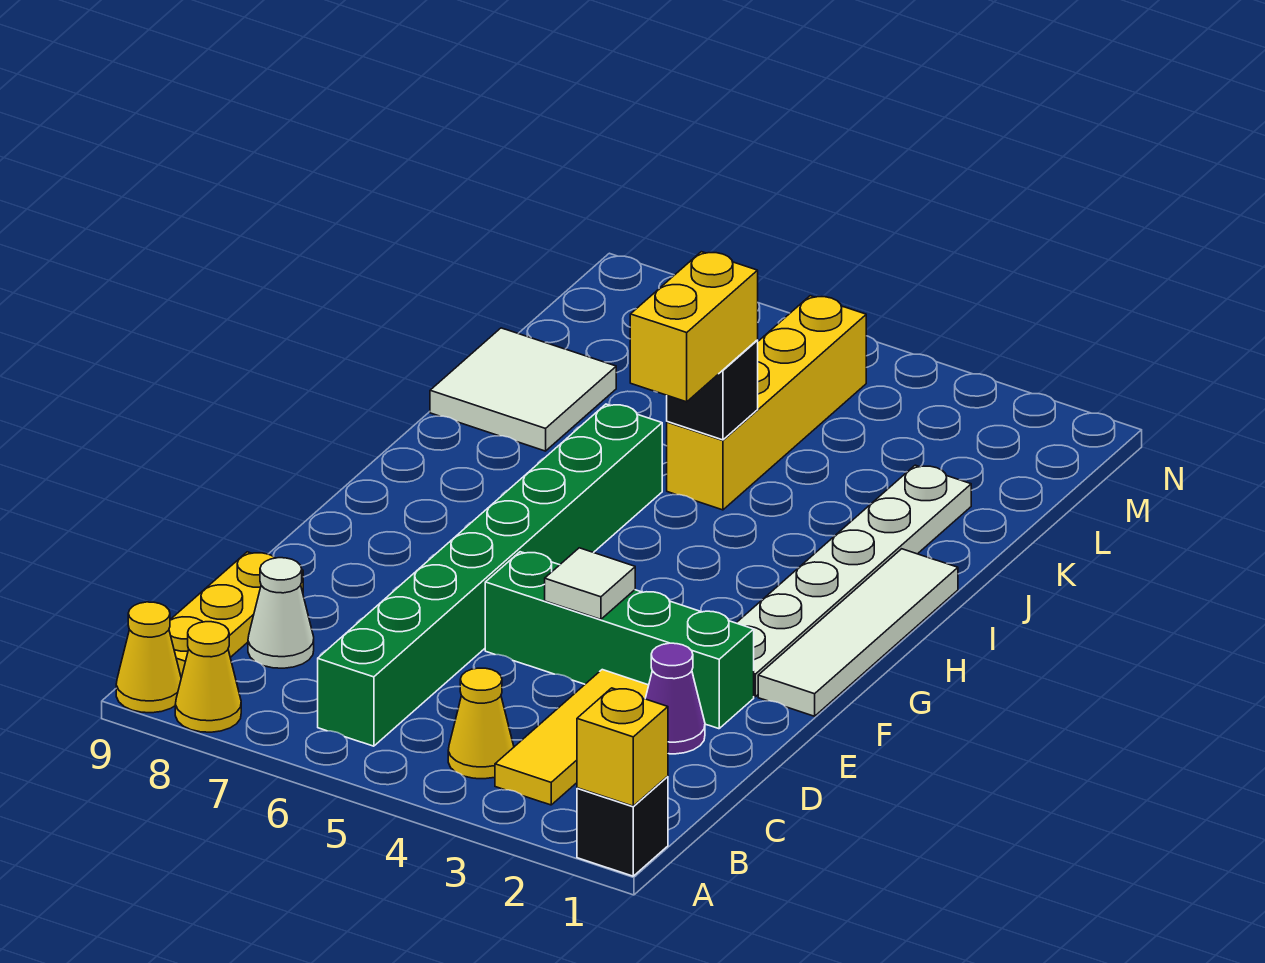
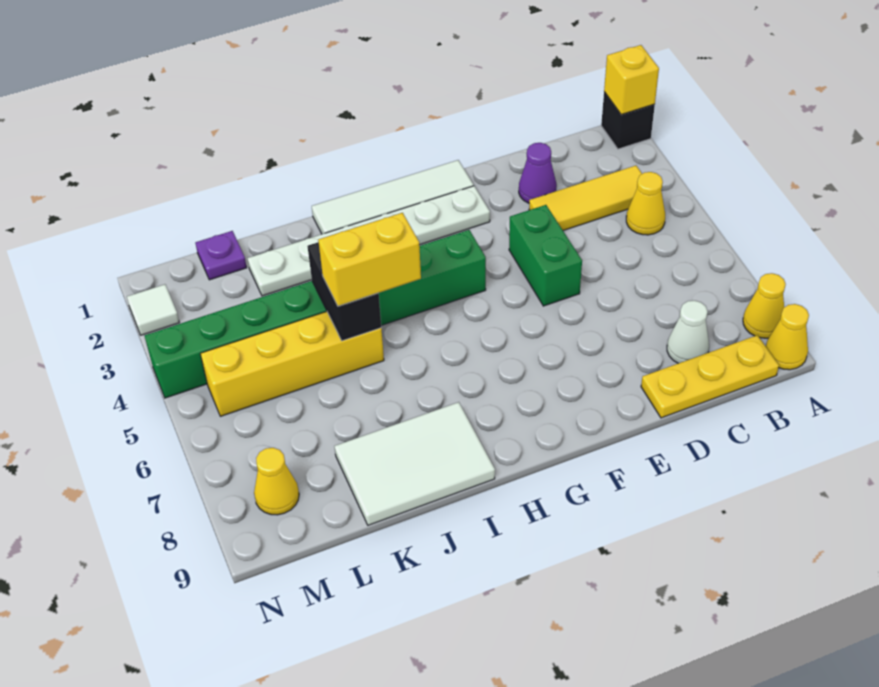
green brick B6:I6 level 1 -> green brick G4:N4 level 1
green brick E2:E5 level 1 -> green brick E4:E5 level 1
white tile E4 level 2 -> white tile N2 level 1
black brick J5 level 2 -> black brick J4:J5 level 2
white tile J8:K9 level 1 -> white tile I8:K9 level 1
none -> purple plate L1 level 1
none -> yellow cone M8 level 1

